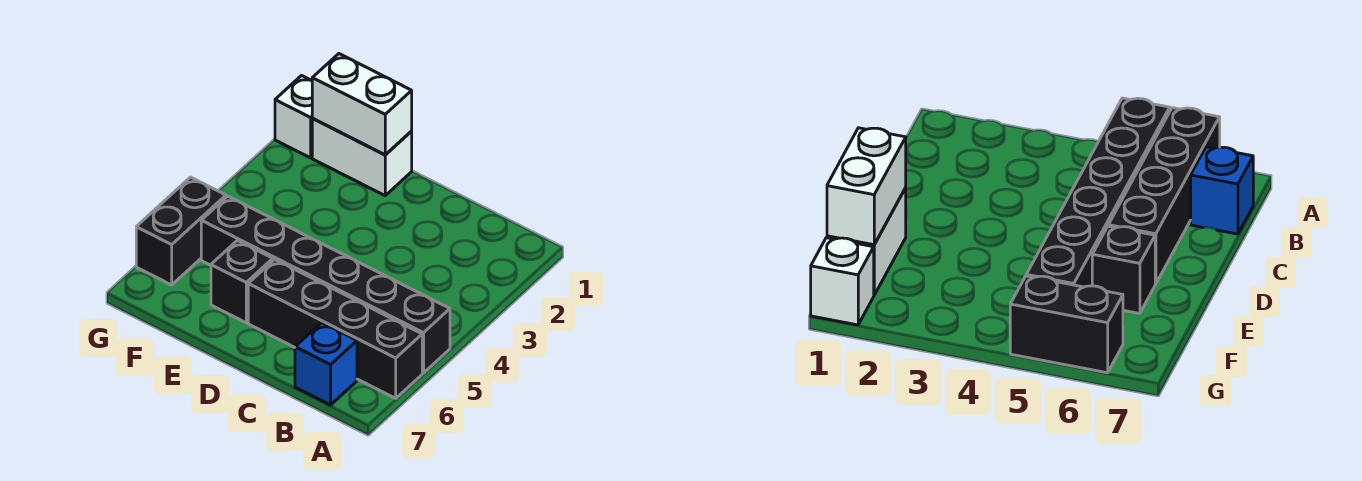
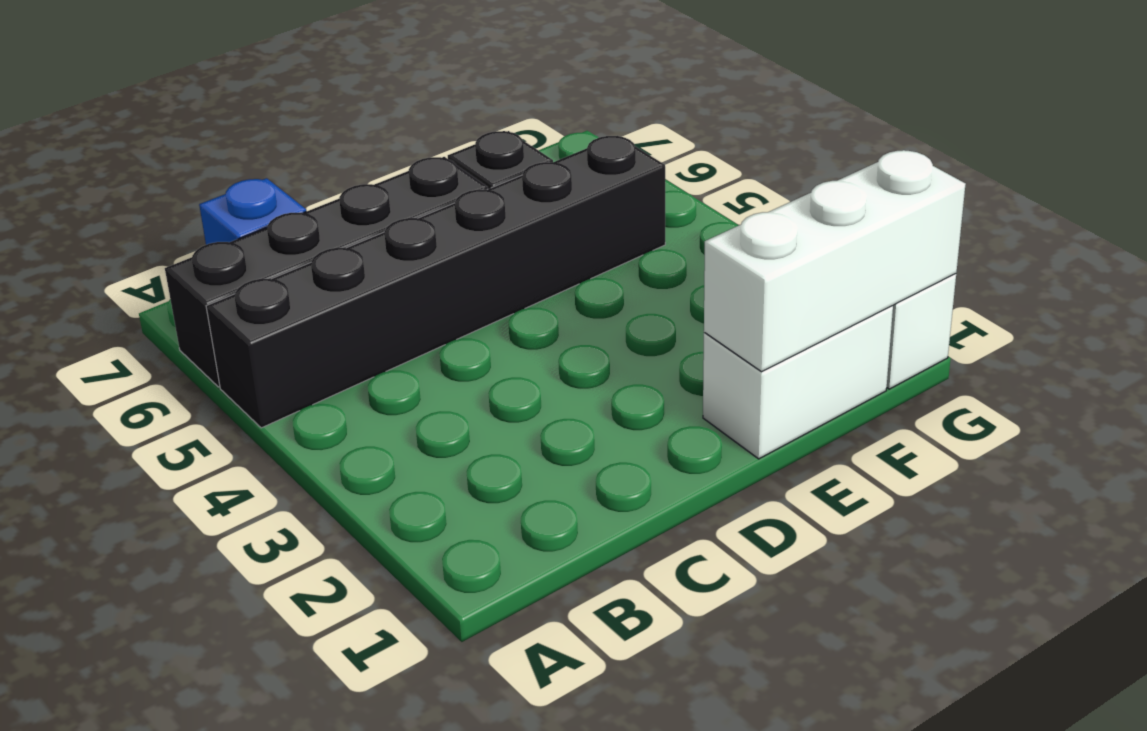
white brick E1:F1 level 2 -> white brick E1:G1 level 2
black brick G5:G6 level 1 -> none

